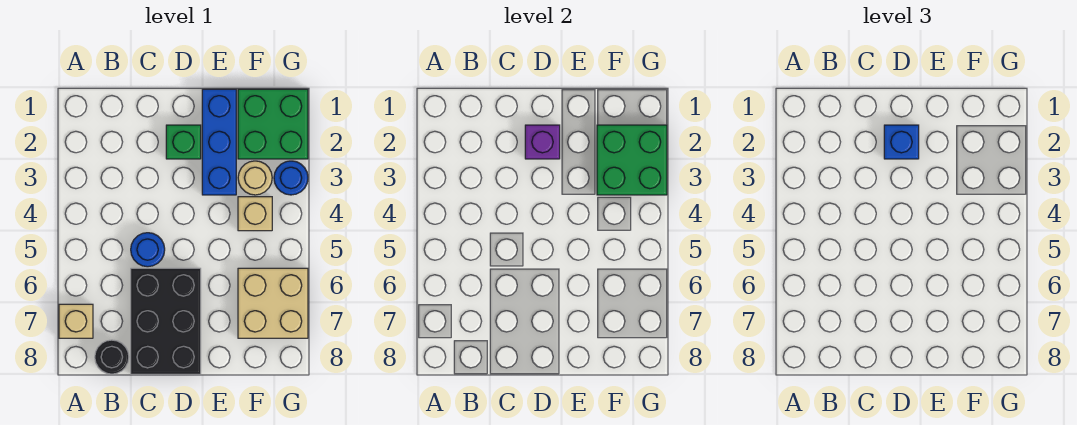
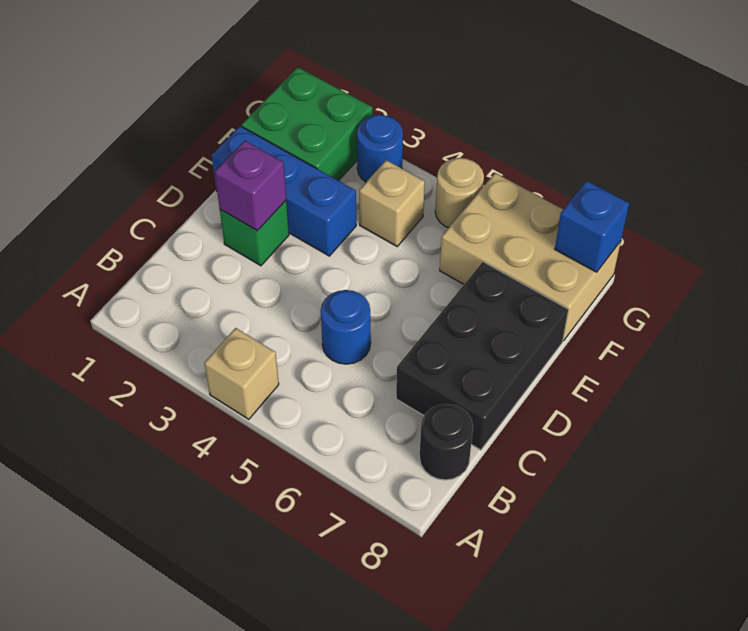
tan brick A7 level 1 -> tan brick A4 level 1
black brick C6:D8 level 1 -> black brick C7:E8 level 1
blue brick D2 level 3 -> blue brick G8 level 2
green brick F2:G3 level 2 -> none
tan round brick F3 level 1 -> tan round brick G5 level 1
tan brick F6:G7 level 1 -> tan brick F6:G8 level 1

